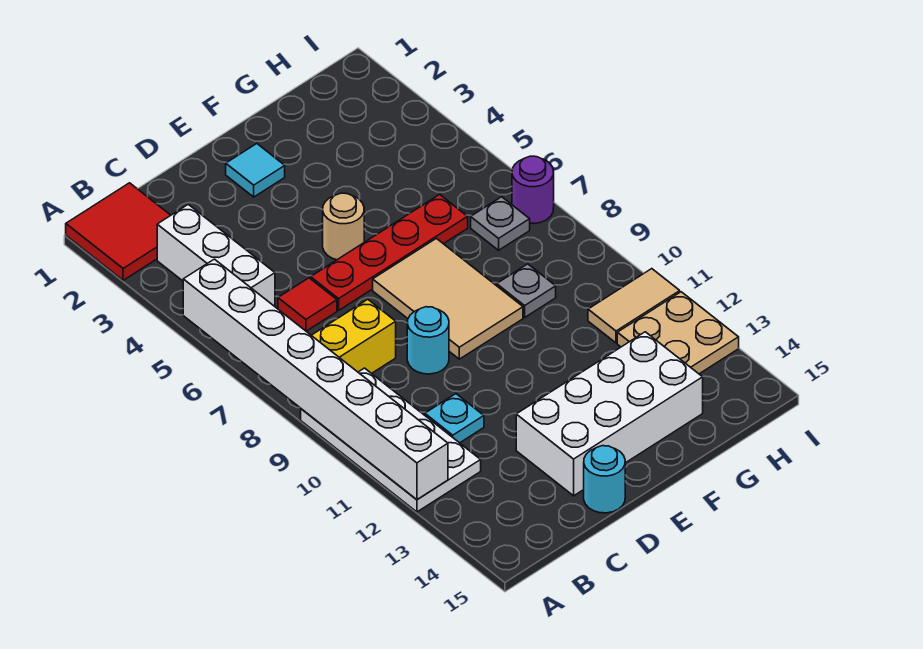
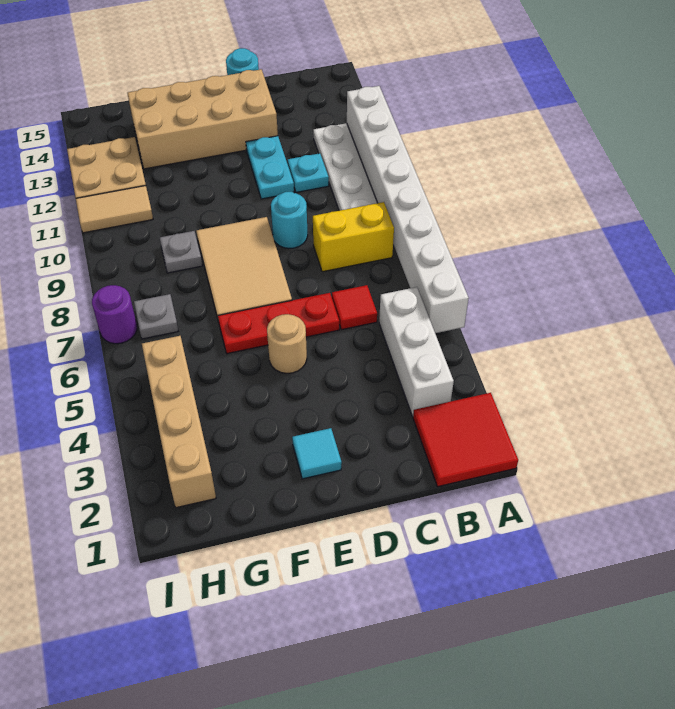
red plate D6:G6 level 1 -> red plate D6:F6 level 1
none -> cyan plate D11:D12 level 1
white brick D13:G14 level 1 -> tan brick D13:G14 level 1
none -> tan brick H2:H5 level 1

